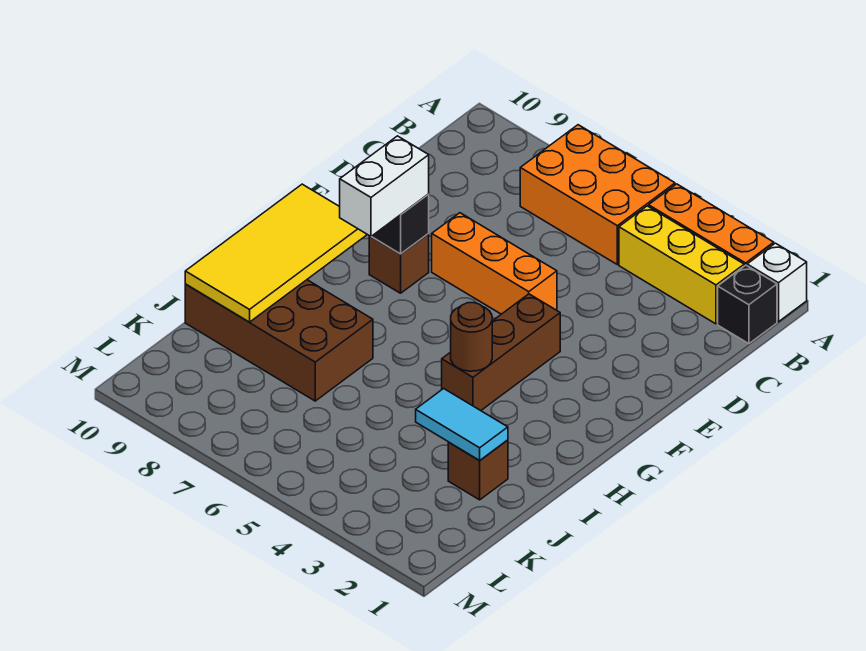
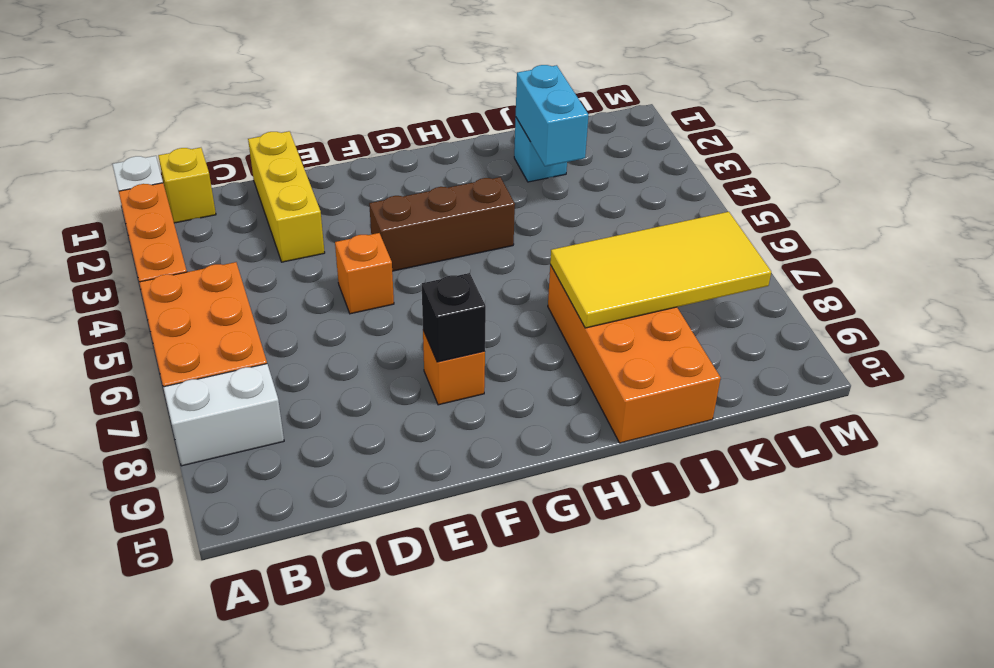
black brick B1 level 1 -> yellow brick B1 level 1
yellow brick B2:B4 level 1 -> yellow brick D1:D3 level 1
orange brick E5:E7 level 1 -> orange brick E5 level 1
brown brick F8 level 1 -> orange brick F8 level 1
white brick F8:G8 level 3 -> white brick A8:B8 level 1
yellow tile G9:J10 level 2 -> yellow tile I7:L8 level 2
brown round brick H4 level 2 -> none
brown brick I7:J10 level 1 -> orange brick I7:J10 level 1
brown brick J2 level 1 -> cyan brick J2 level 1
cyan tile J2:J3 level 2 -> cyan brick J2:J3 level 2

